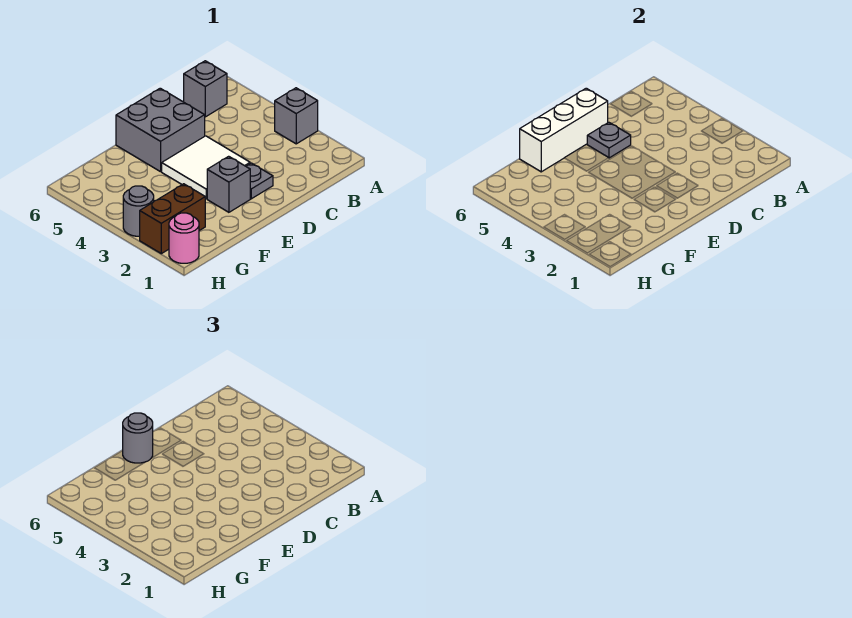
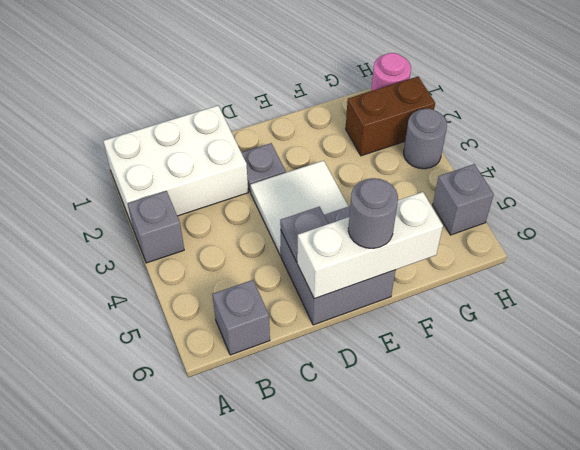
none -> white brick A1:C2 level 1
grey brick E2 level 1 -> grey brick H5 level 1

